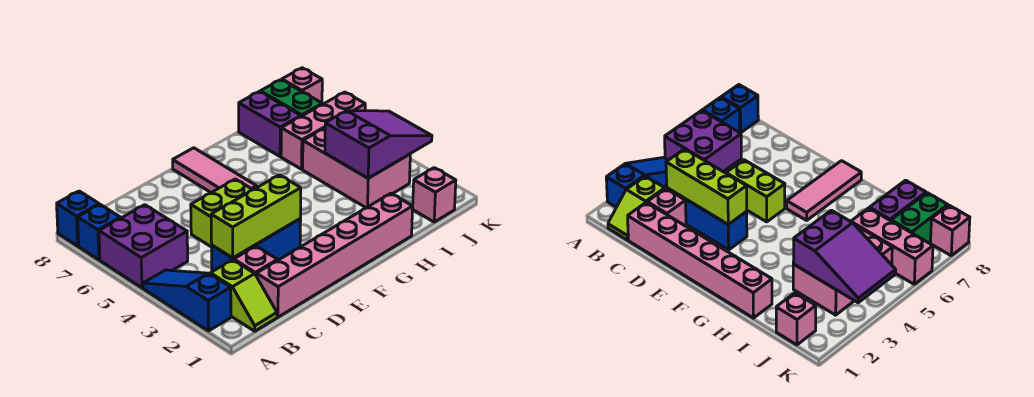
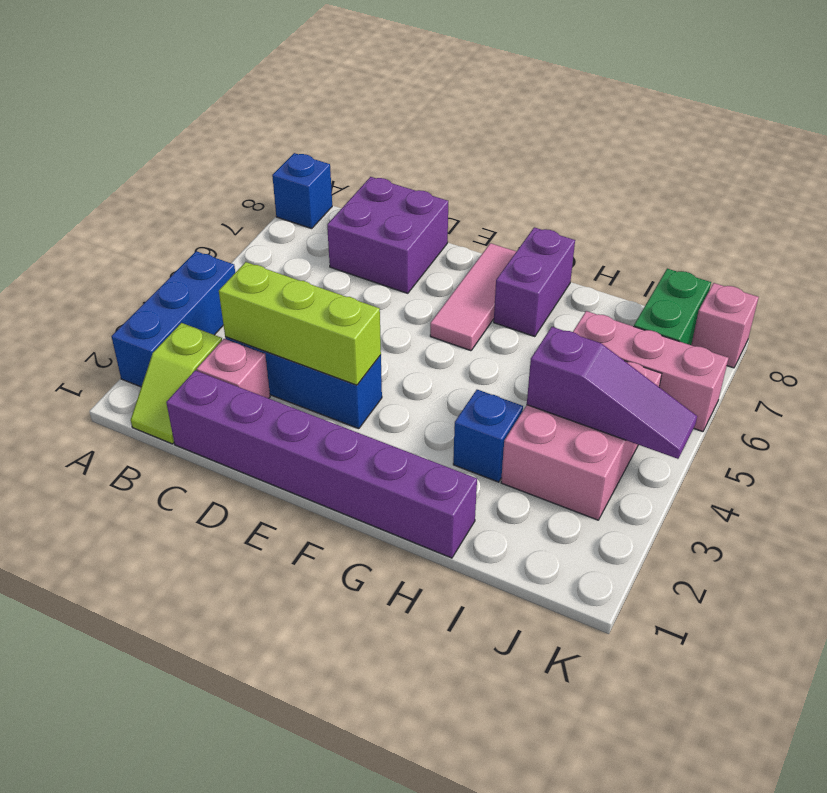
blue slope A2:A4 level 1 top 2 -> blue brick A2:A4 level 1
purple brick A5:B6 level 1 -> purple brick C7:D8 level 1
blue brick A7 level 1 -> blue brick H3 level 1
pink brick C1:H1 level 1 -> purple brick C1:H1 level 1
lime brick D5:E5 level 1 -> none
purple slope I3:K4 level 2 top I -> purple slope I4:K4 level 2 top I
purple brick I7:I8 level 1 -> purple brick G7:G8 level 1
pink brick J1 level 1 -> none

